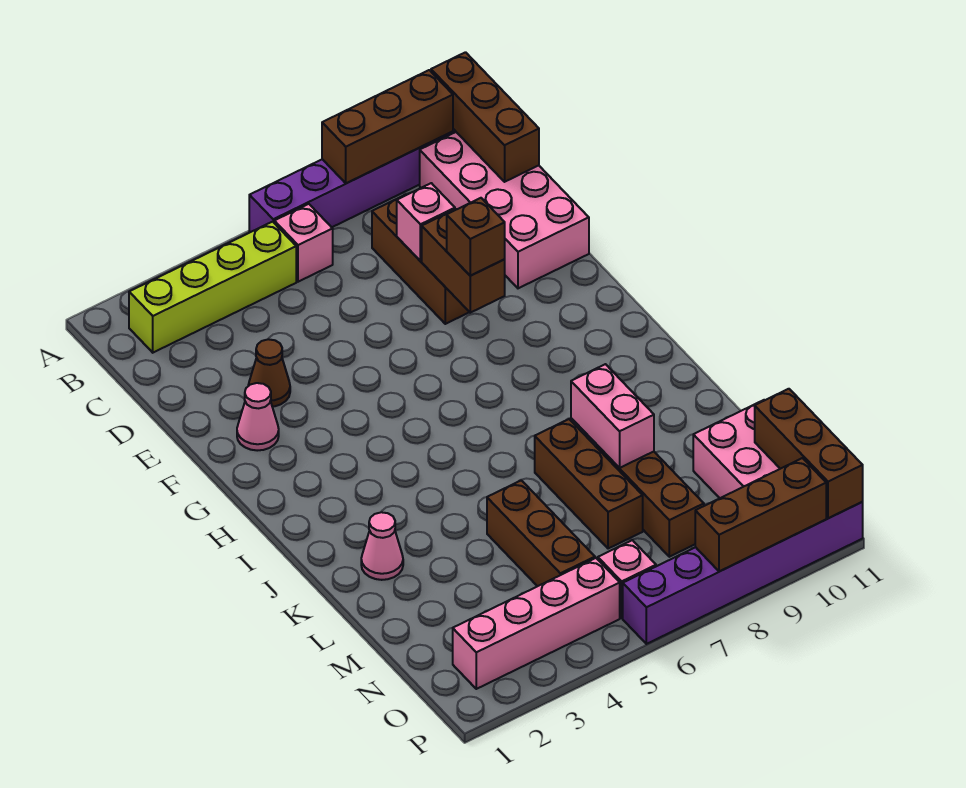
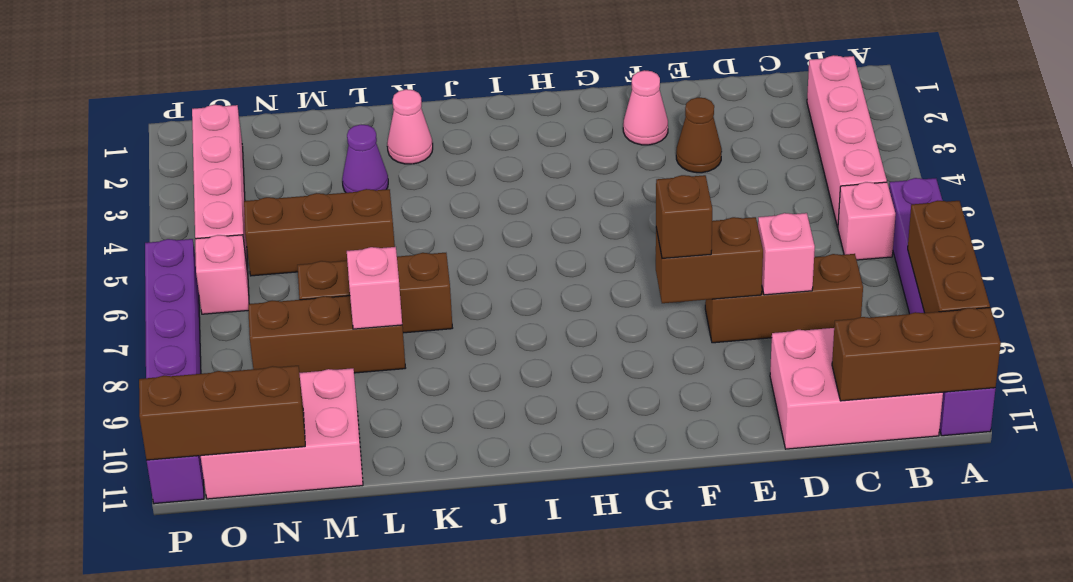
lime brick B2:B5 level 1 -> pink brick B2:B5 level 1
pink brick B10:E11 level 1 -> pink brick B10:D11 level 1
pink brick K8:L8 level 2 -> pink brick L8 level 2
none -> purple cone L3 level 1
brown brick P8:P10 level 2 -> none

